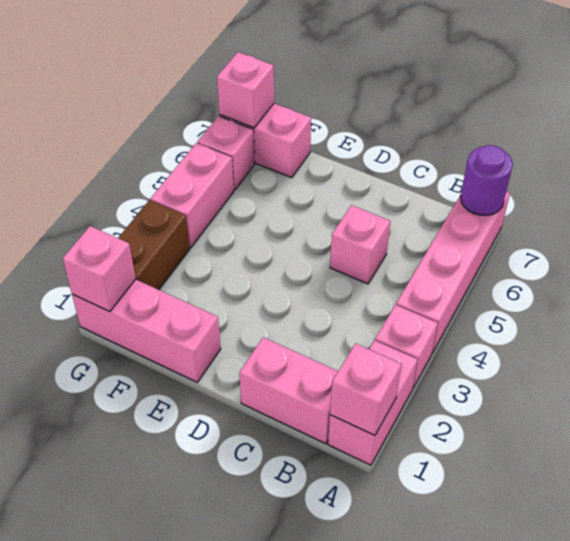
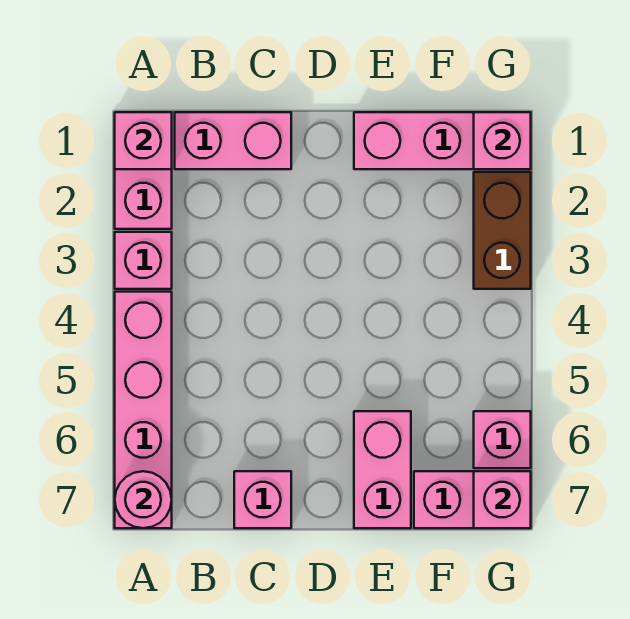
purple round brick A7 level 2 -> pink round brick A7 level 2
pink brick C5 level 1 -> pink brick C7 level 1
pink brick G4:G5 level 1 -> pink brick E6:E7 level 1

